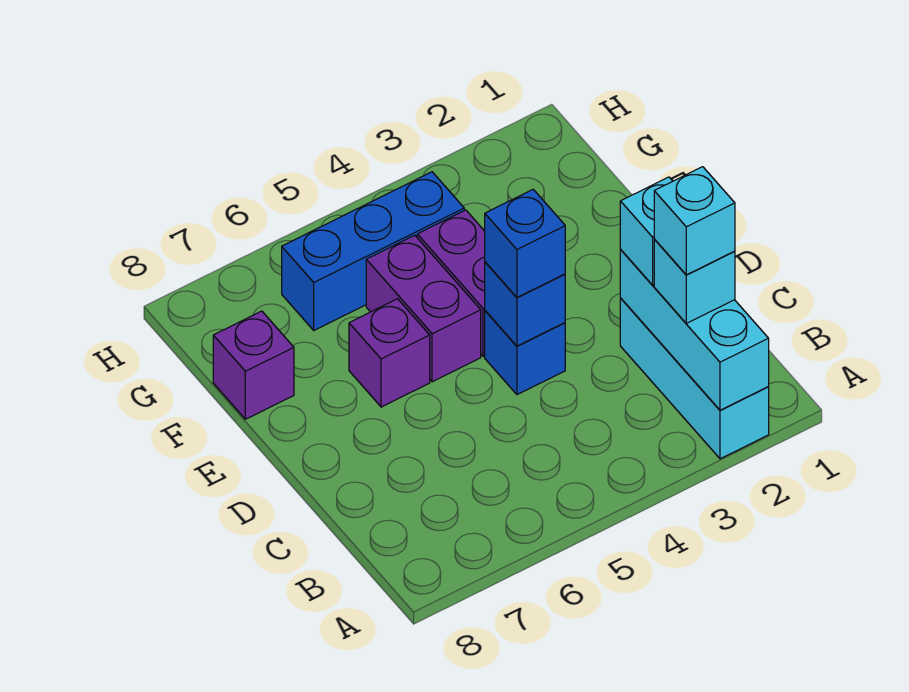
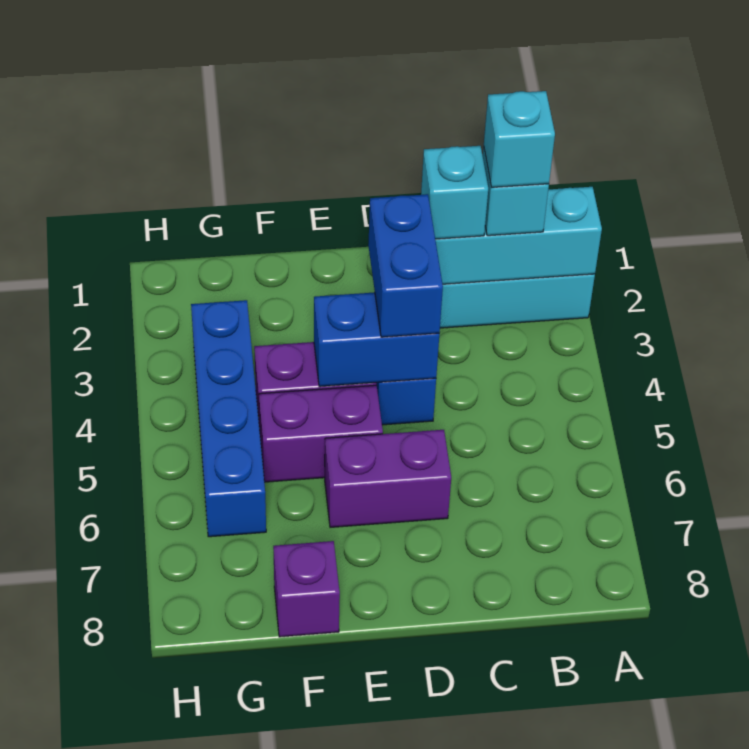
blue brick D4 level 2 -> blue brick D4:E4 level 2
blue brick D4 level 3 -> blue brick D3:D4 level 3
purple brick E6 level 1 -> purple brick D6:E6 level 1
blue brick G4:G6 level 1 -> blue brick G3:G6 level 1

